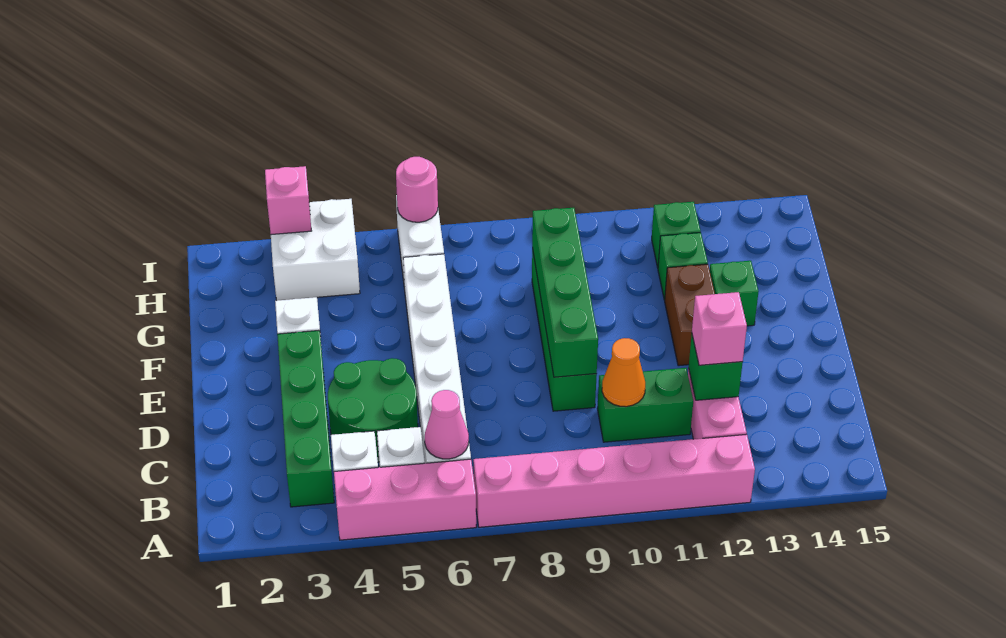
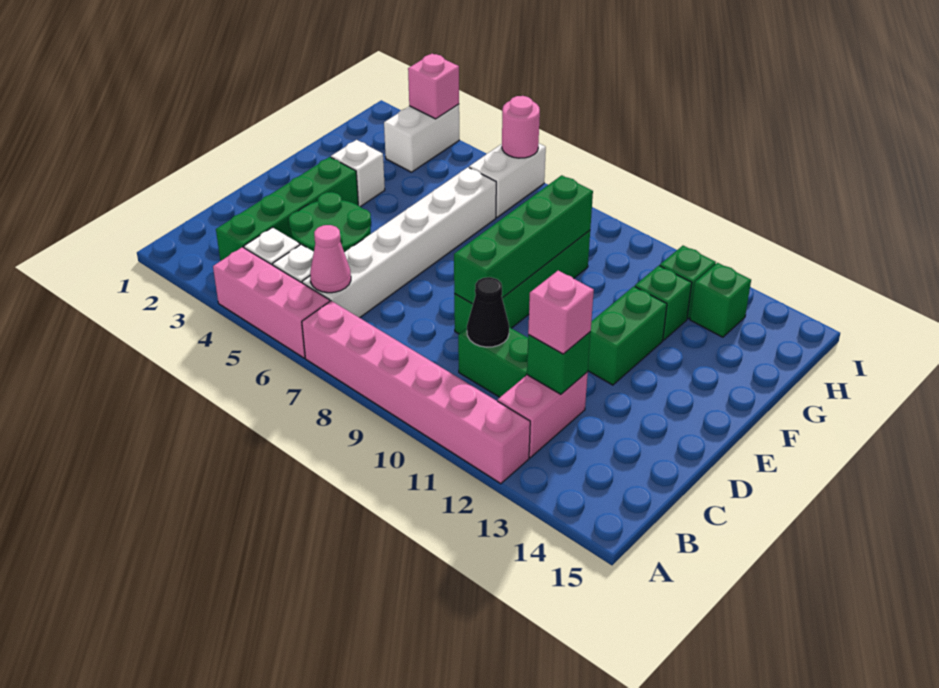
orange cone C10 level 2 -> black cone C10 level 2
brown brick E12:F12 level 1 -> green brick E12:F12 level 1
green brick F13 level 1 -> green brick H13 level 1
white brick H3:I4 level 1 -> white brick H3:I3 level 1

